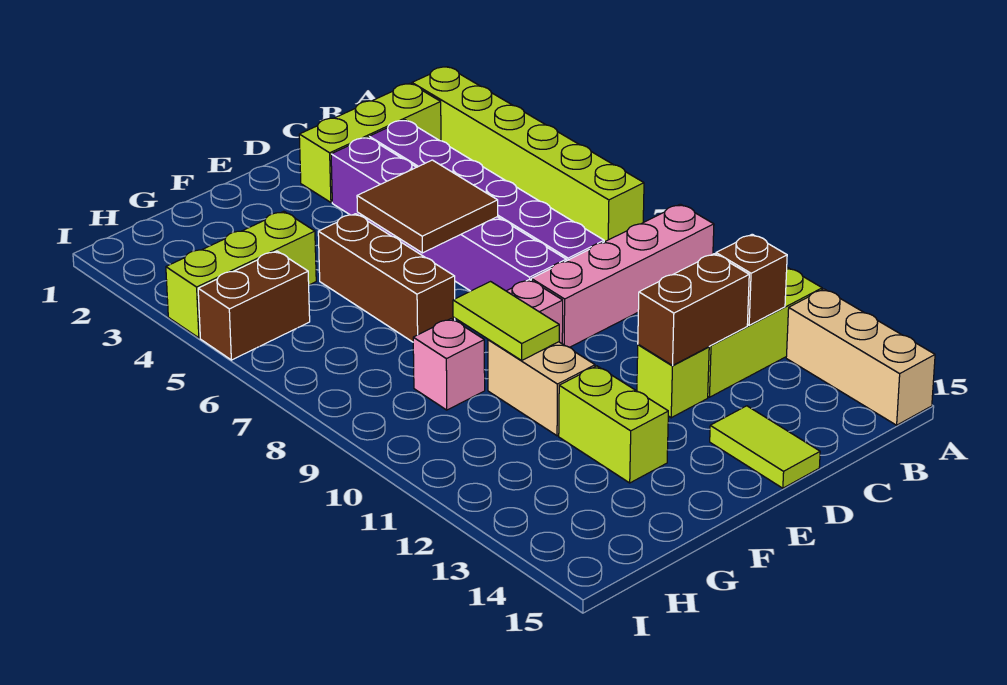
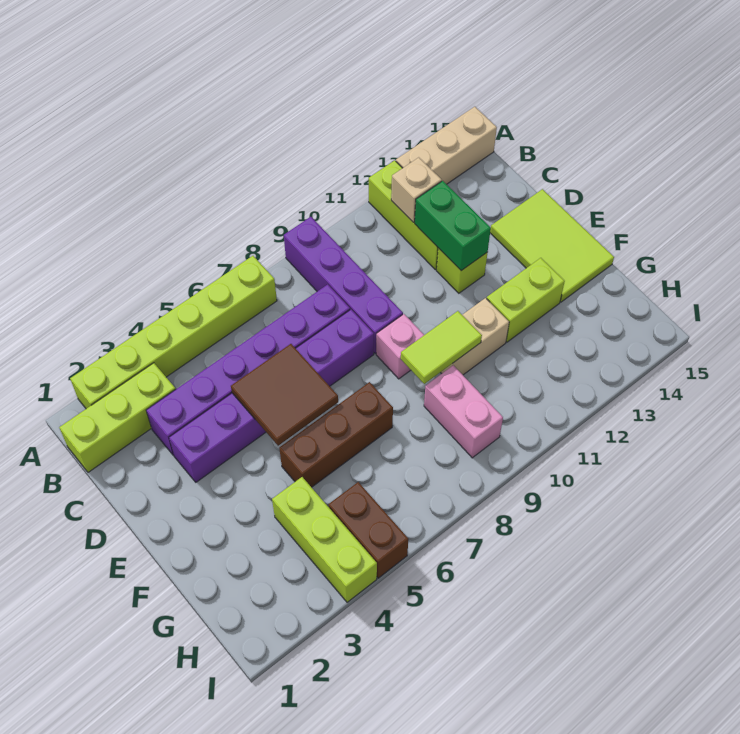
pink brick A9:D9 level 1 -> purple brick A9:D9 level 1
lime brick B2:D2 level 1 -> lime brick B1:B3 level 1
brown brick B12 level 2 -> tan brick B12 level 2
brown brick C12:D12 level 2 -> green brick C12:D12 level 2
lime tile D14:D15 level 1 -> lime tile D14:F15 level 1
pink brick G9 level 1 -> pink brick G9:H9 level 1

